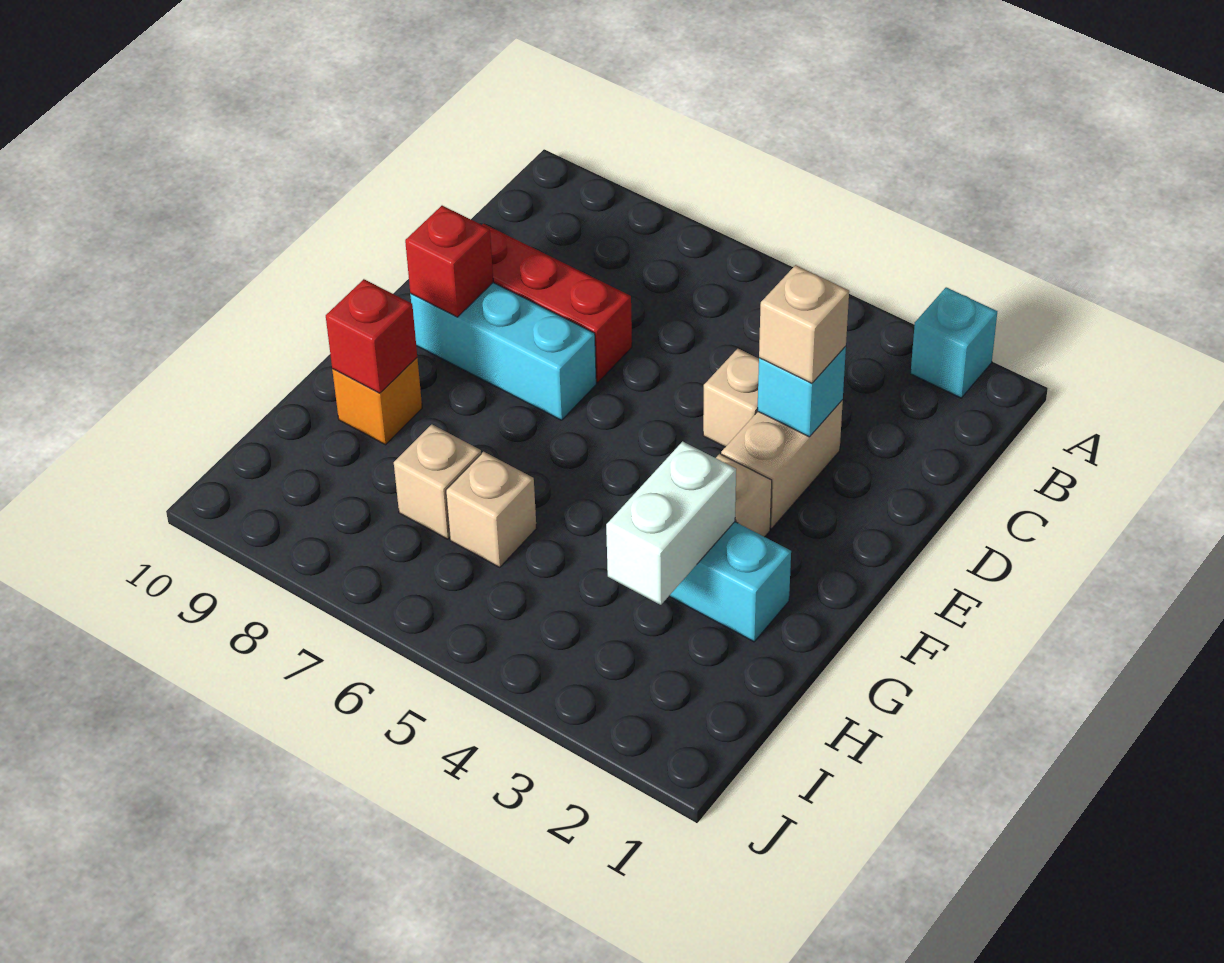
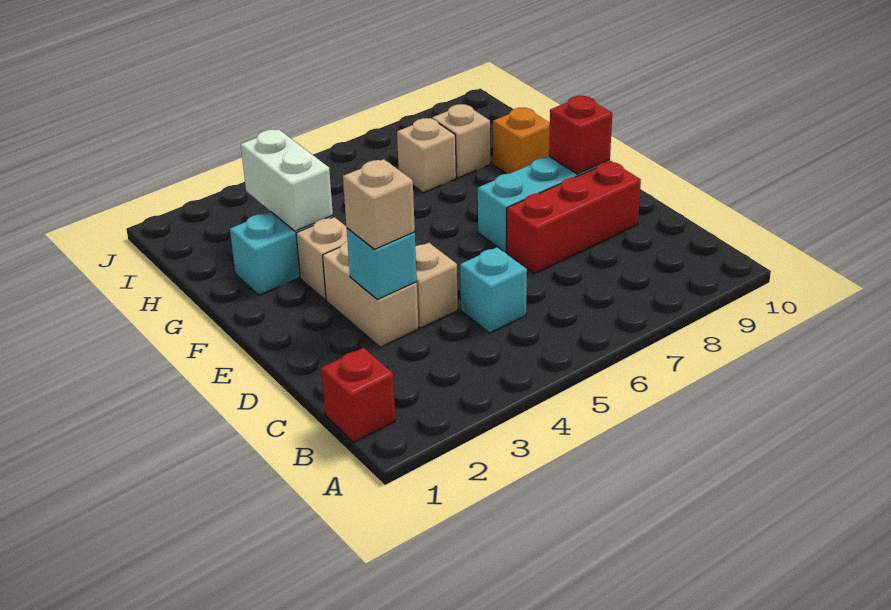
cyan brick A2 level 1 -> cyan brick C5 level 1
red brick G9 level 2 -> red brick B1 level 1
tan brick H6 level 1 -> tan brick H8 level 1

